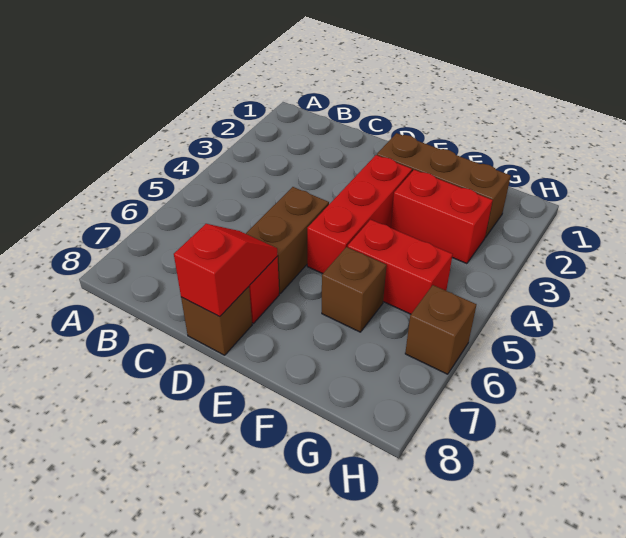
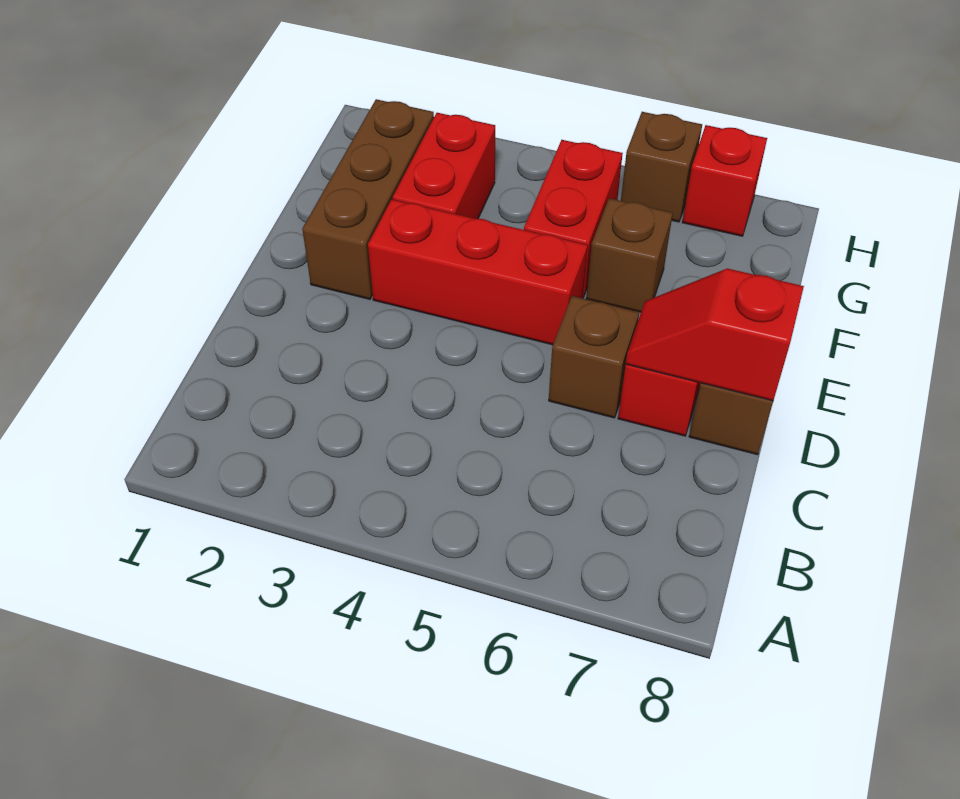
brown brick D5:D6 level 1 -> brown brick D6 level 1
none -> red brick H7 level 1

